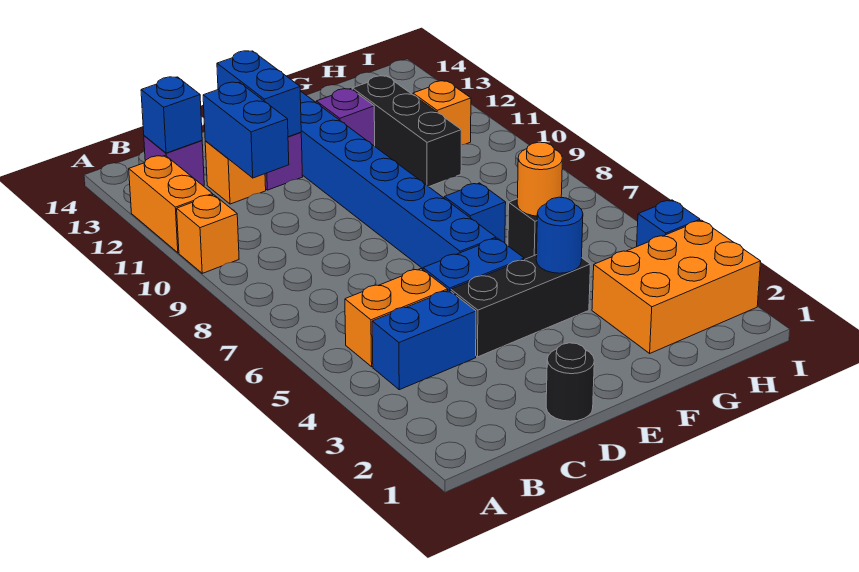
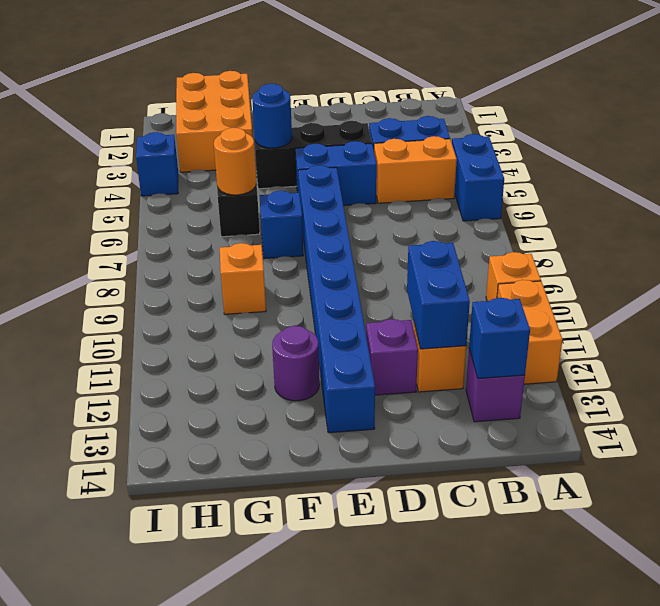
black round brick D1 level 1 -> none
blue brick D12:D13 level 2 -> blue brick A5:A6 level 1
purple brick F12 level 1 -> purple round brick F12 level 1
orange brick G2:I3 level 1 -> orange brick G1:H3 level 1
black brick G10:G12 level 1 -> none
orange brick H11 level 1 -> orange brick G9 level 1

